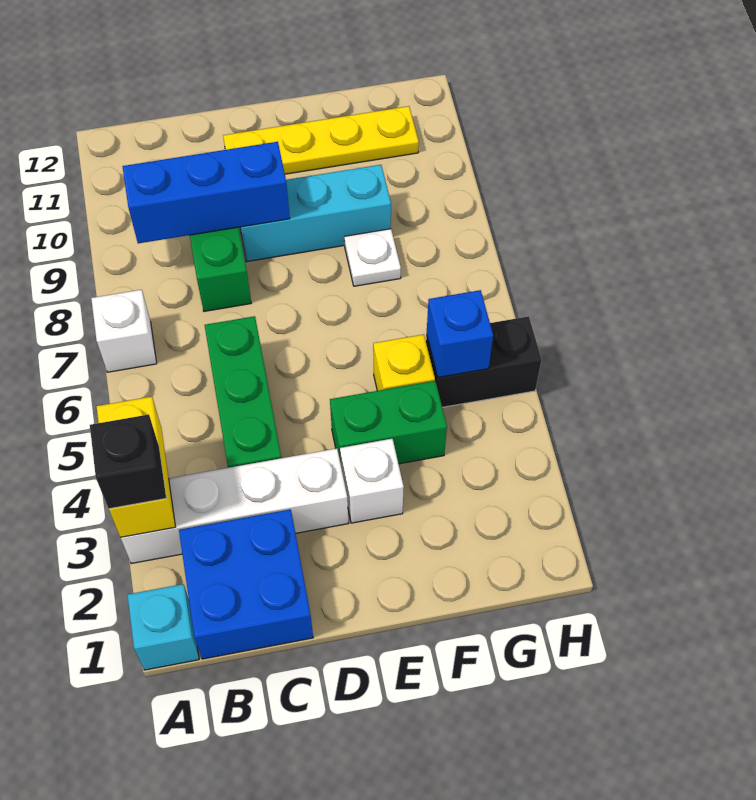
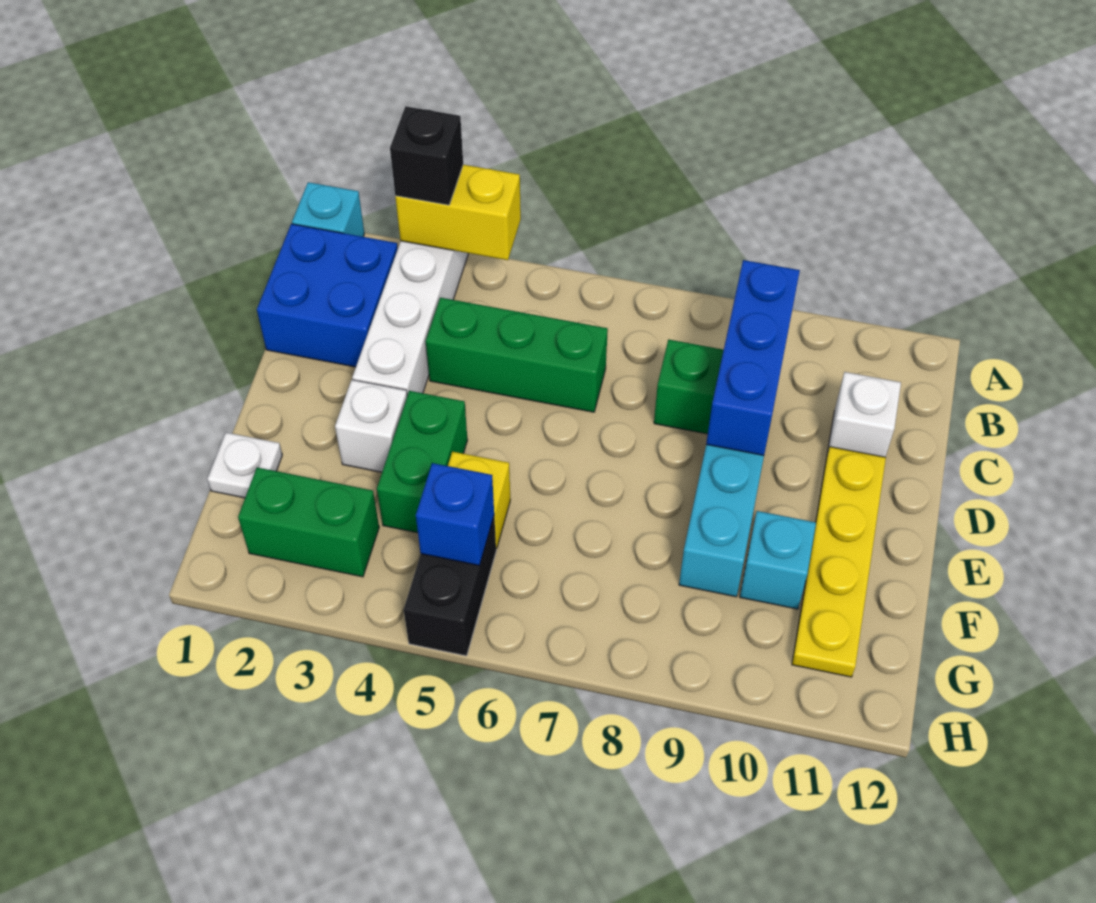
white brick A7 level 1 -> white brick C11 level 1
white plate F8 level 1 -> white plate F1 level 1
none -> cyan brick F10 level 1
none -> green brick G2:G3 level 1

